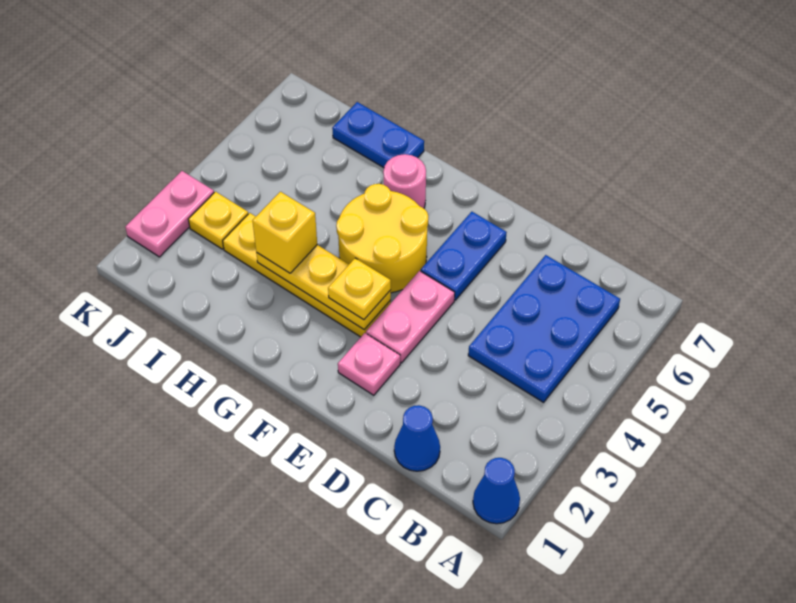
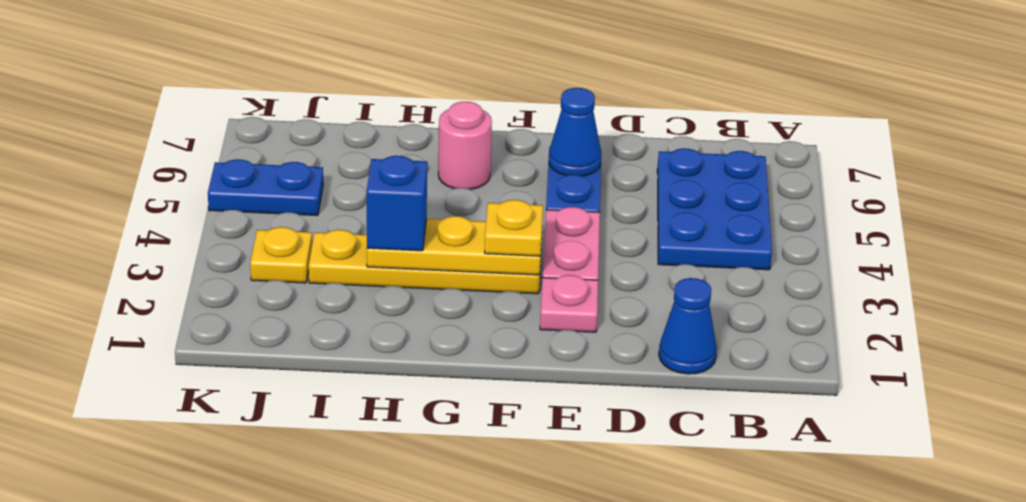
blue cone A1 level 1 -> blue cone E6 level 2
yellow round brick F4:G5 level 1 -> none
yellow brick H3 level 3 -> blue brick H3 level 3
blue plate H7:I7 level 1 -> blue plate J5:K5 level 1
pink plate K2:K3 level 1 -> none

